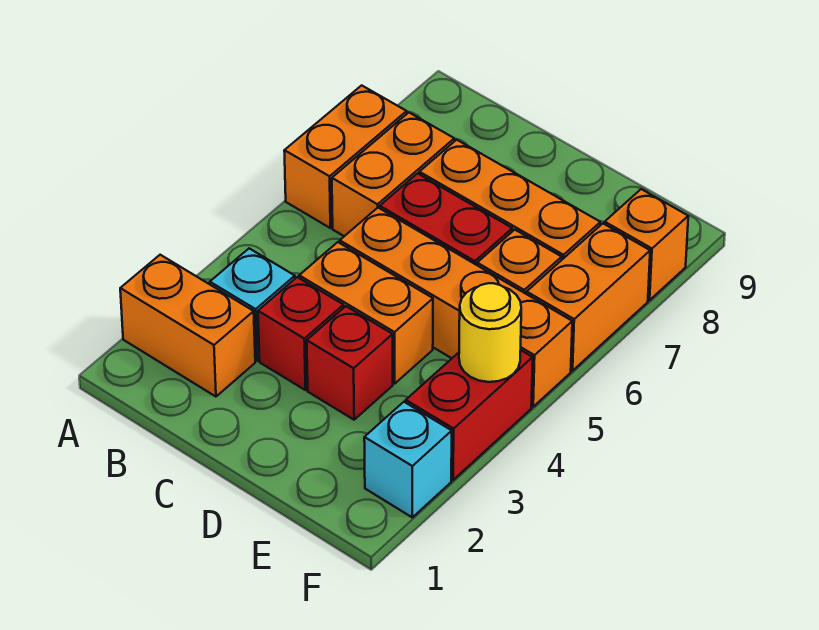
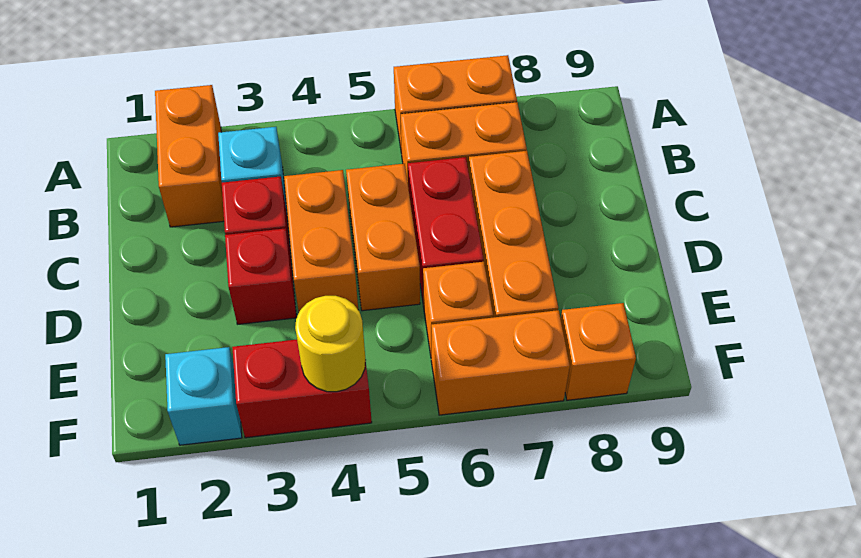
orange brick C5:F5 level 1 -> orange brick C5:D5 level 1

